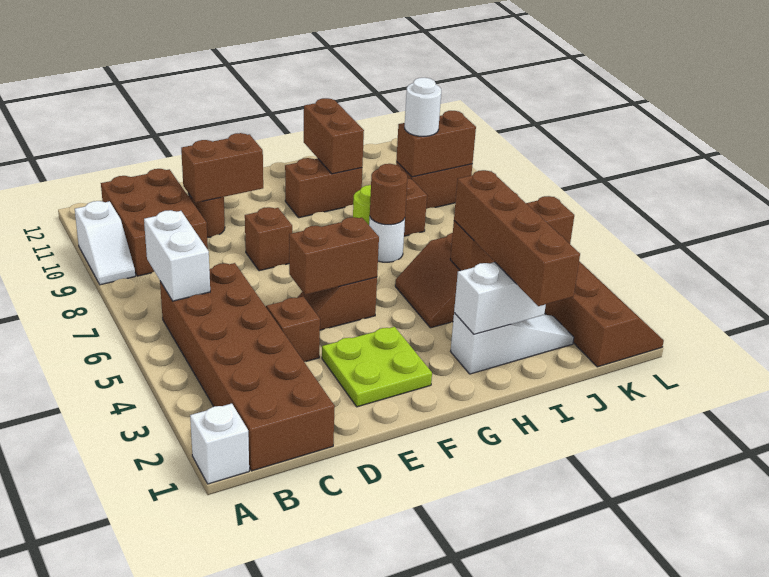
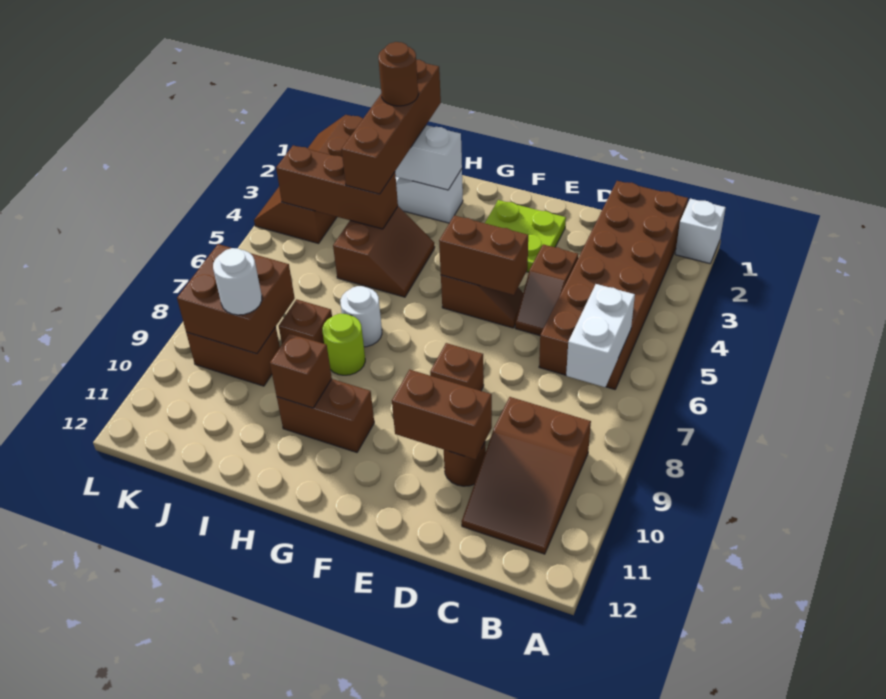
white slope A9:A10 level 1 top 10 -> none
brown brick B9:C11 level 1 -> brown slope B9:C11 level 1 top 9
brown round brick H7 level 2 -> brown round brick I2 level 4
brown brick H10:H11 level 2 -> brown brick H10 level 2
brown brick J9:K9 level 2 -> brown brick J8:K9 level 2

